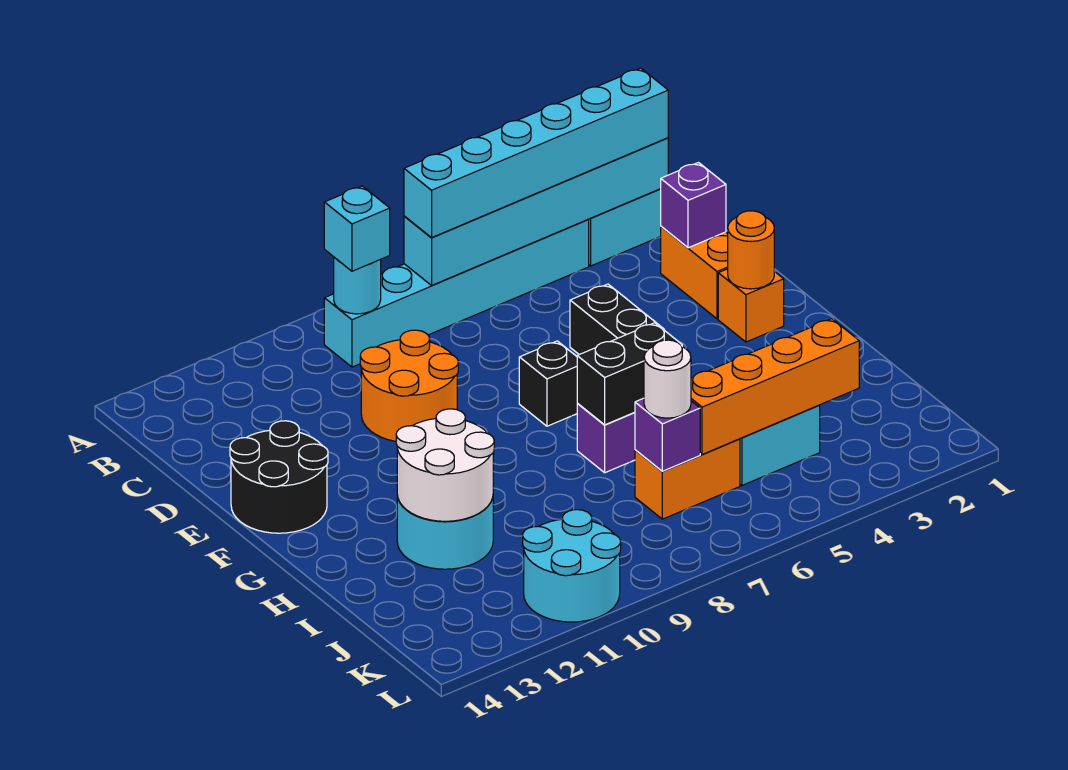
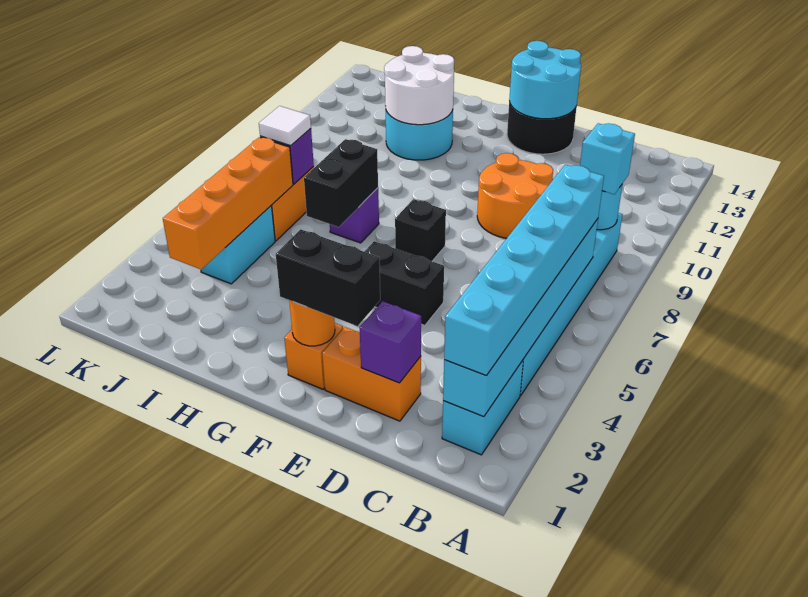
none -> black brick E2:F2 level 3
white round brick J7 level 3 -> white tile J7 level 3
cyan round brick K10:L11 level 1 -> cyan round brick E13:F14 level 2

